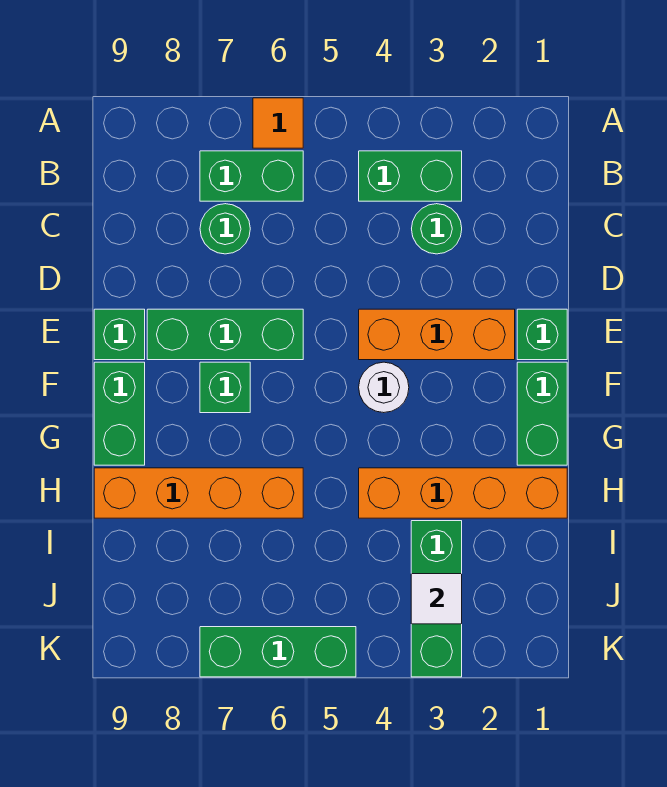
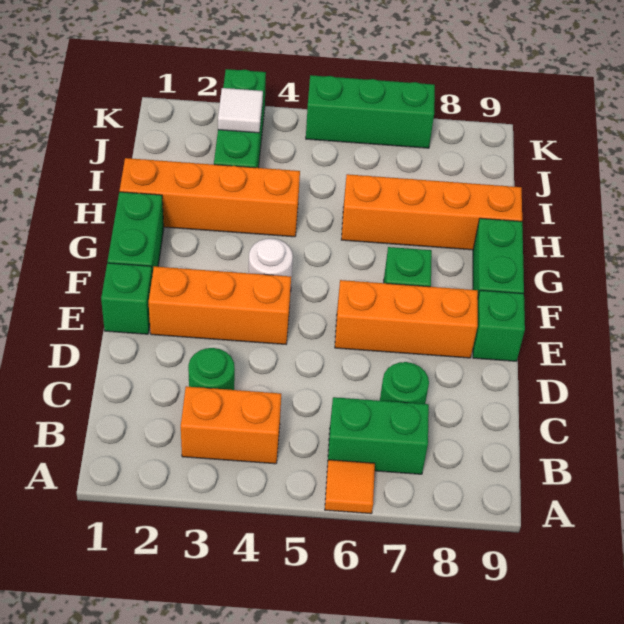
green brick B3:B4 level 1 -> orange brick B3:B4 level 1
green brick E6:E8 level 1 -> orange brick E6:E8 level 1

